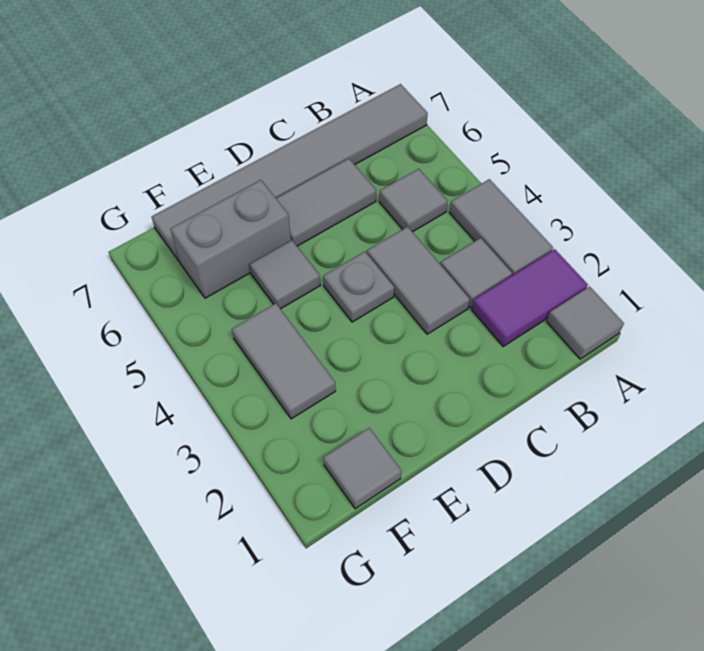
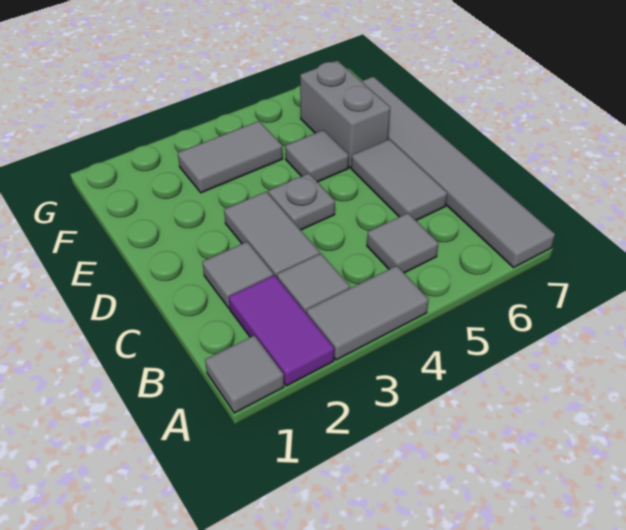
grey tile C3:C4 level 1 -> grey tile C3:D3 level 1
grey tile F1 level 1 -> grey tile C2 level 1

